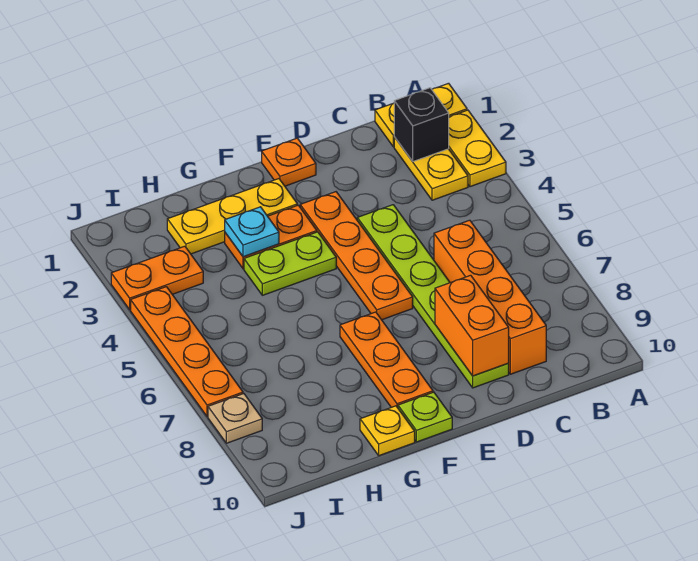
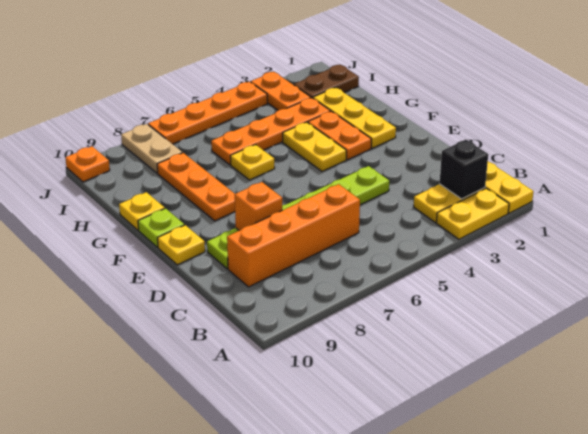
orange brick D8:D9 level 2 -> orange brick D8 level 2
orange plate E1 level 1 -> orange plate J10 level 1
orange plate E3:E6 level 1 -> orange plate H3:H6 level 1
none -> yellow plate E10 level 1
lime plate F4:G4 level 1 -> yellow plate F4:G4 level 1
orange plate F7:F9 level 1 -> orange plate F8:H8 level 1
cyan plate G3 level 2 -> none
none -> yellow plate G6 level 1
none -> brown plate I1:I2 level 1
tan plate J8 level 1 -> tan plate I8:J8 level 1

